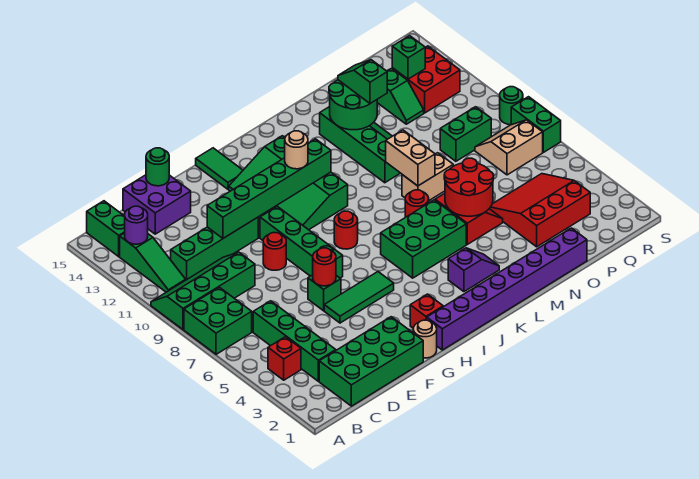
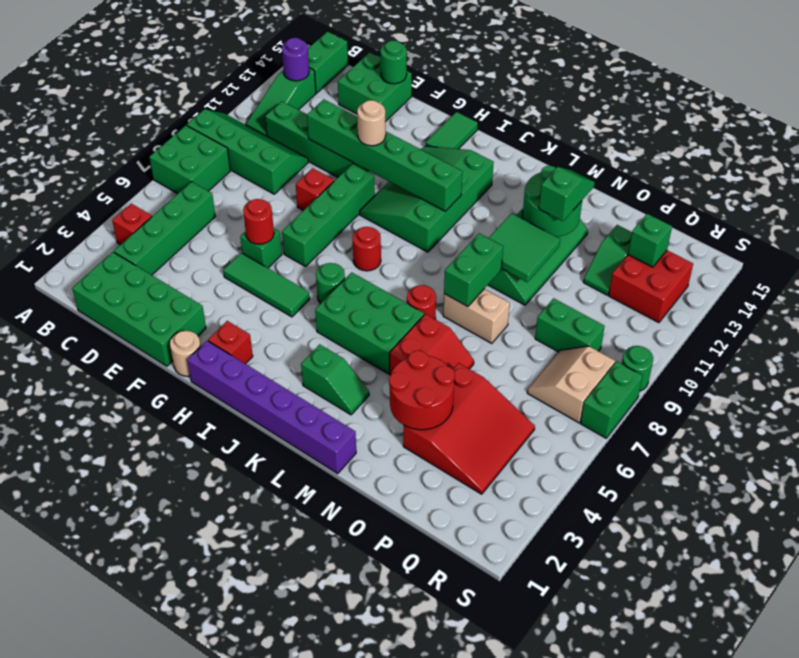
purple brick D14:E15 level 1 -> green brick D14:E15 level 1
red round brick F9 level 1 -> red brick F9 level 1
purple brick H1:O1 level 1 -> purple brick H1:M1 level 1
none -> green round brick I6 level 1
tan round brick I11 level 3 -> tan round brick G11 level 3
purple slope K3:L3 level 1 top K -> green slope K3:L3 level 1 top K
red round brick M5:N6 level 2 -> red round brick N3:O4 level 2
tan brick M8:M9 level 2 -> green brick M8:M9 level 2
none -> green tile M10:N11 level 2
red slope O3:Q5 level 1 top 3 -> red slope O3:Q5 level 1 top O
tan slope Q7:R8 level 1 top 7 -> tan slope Q7:R8 level 1 top R

